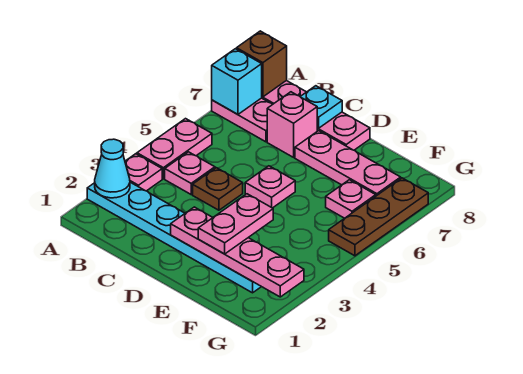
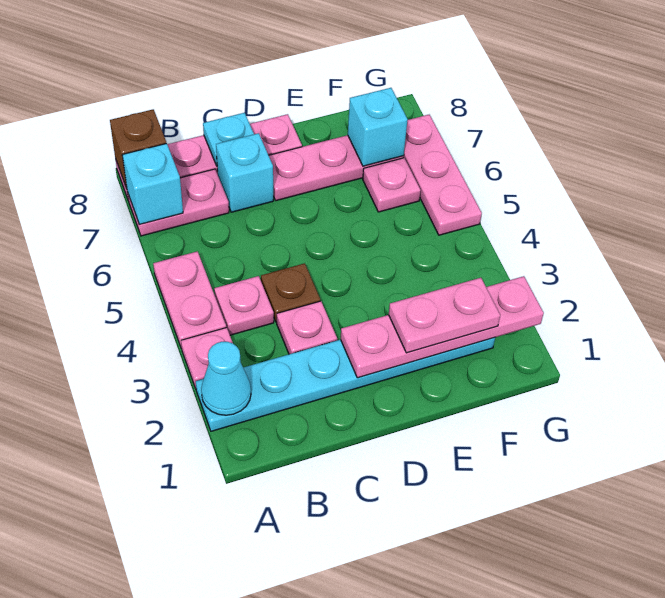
pink brick C7 level 1 -> cyan brick C7 level 1
pink plate D5 level 1 -> pink plate C3 level 1
pink plate E2:E3 level 3 -> pink plate E2:F2 level 3
none -> cyan brick F7 level 2
brown plate G5:G7 level 1 -> pink plate G5:G7 level 1

